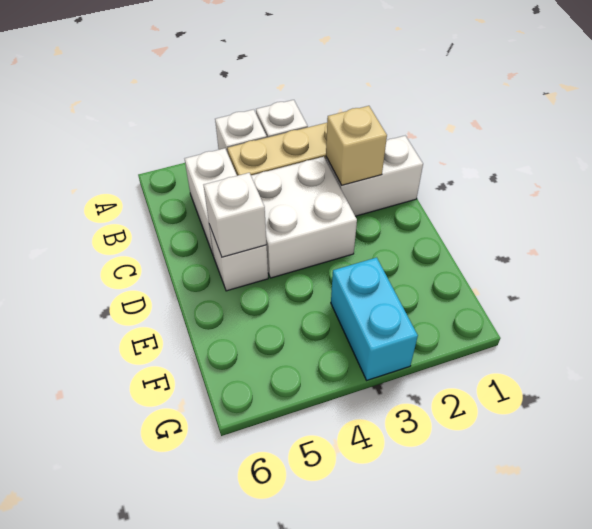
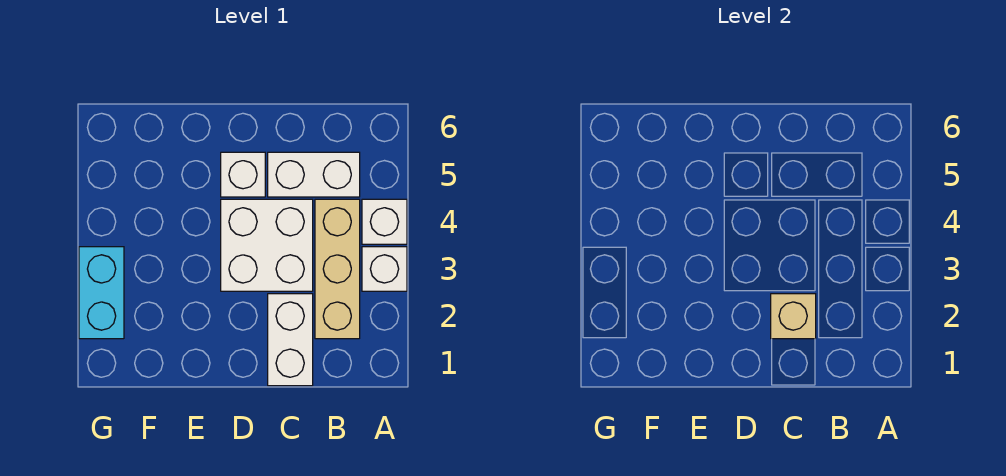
white brick D5 level 2 -> none
cyan brick F3:G3 level 1 -> cyan brick G2:G3 level 1

